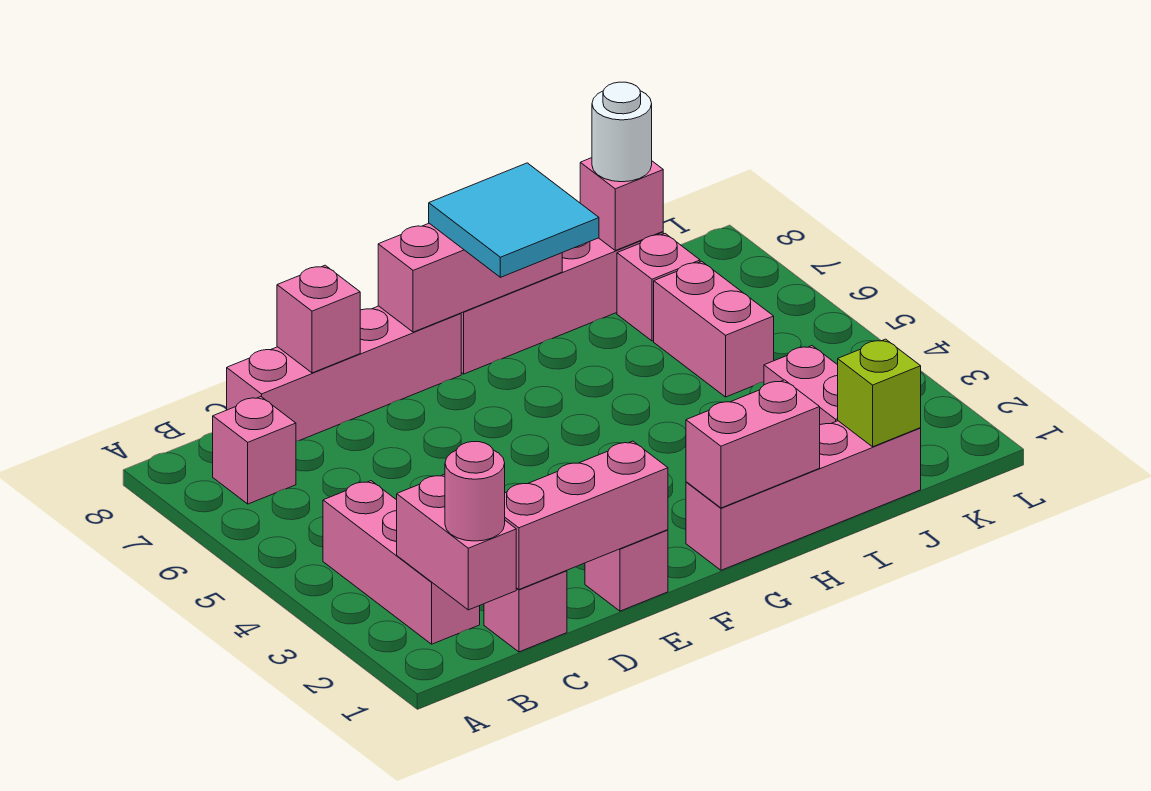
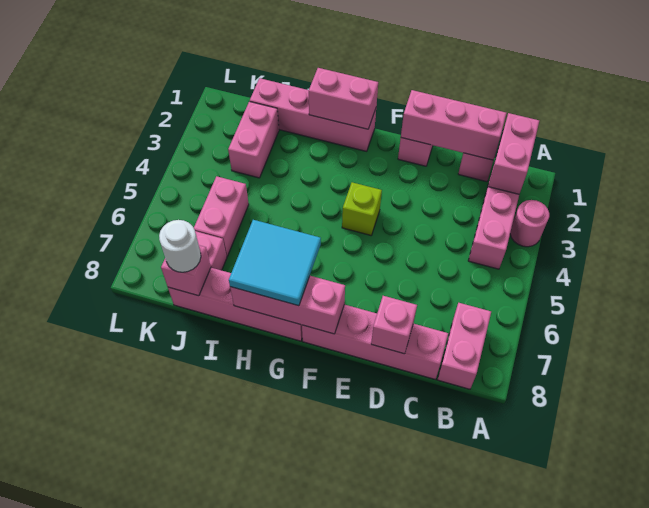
pink round brick B1 level 3 -> pink round brick A3 level 1
pink brick B7 level 1 -> pink brick B7:B8 level 1
lime brick J1 level 2 -> lime brick F4 level 1

